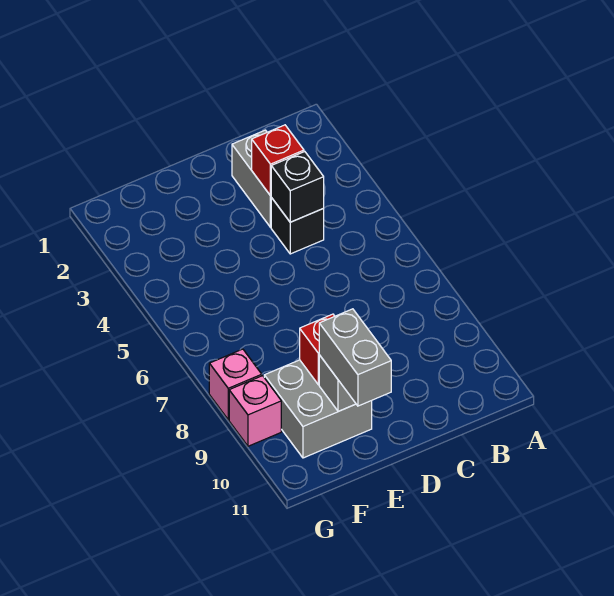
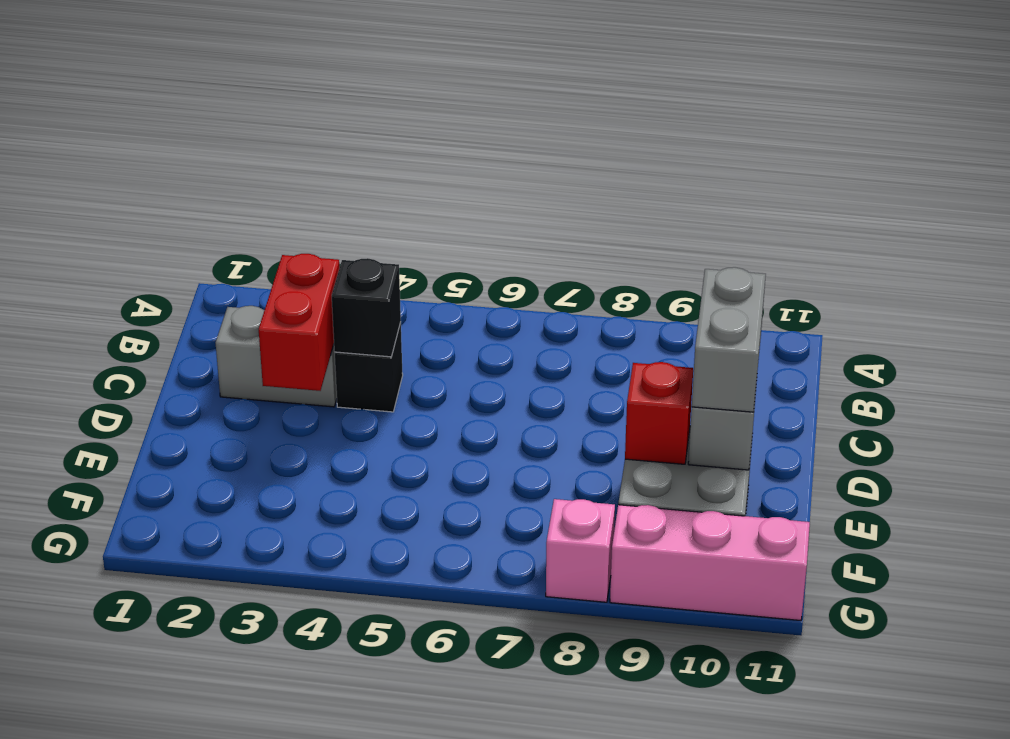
red brick C3 level 2 -> red brick C3:D3 level 2
grey brick E10:E11 level 3 -> grey brick D10:E10 level 3
pink brick G9 level 1 -> pink brick G9:G11 level 1

